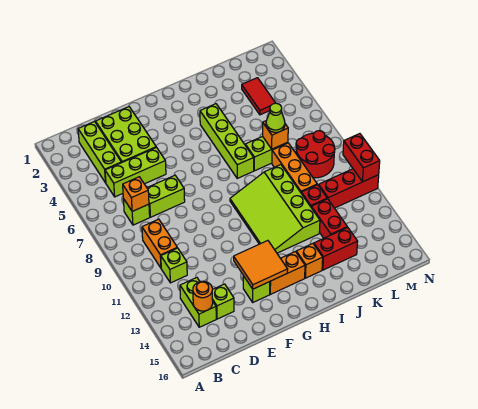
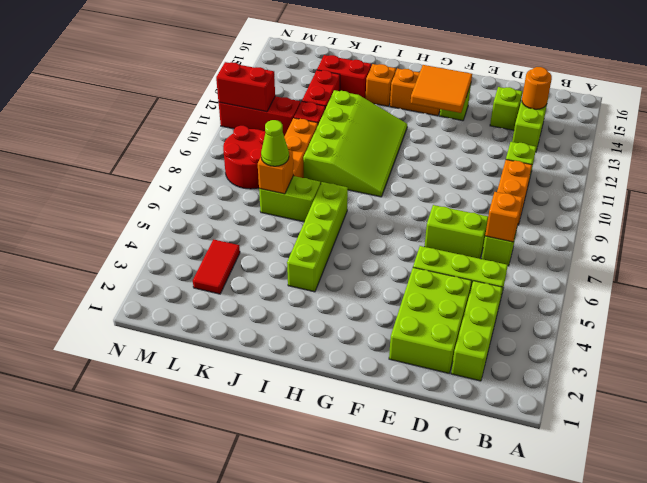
red brick N10:N11 level 2 -> red brick M11:N11 level 2

